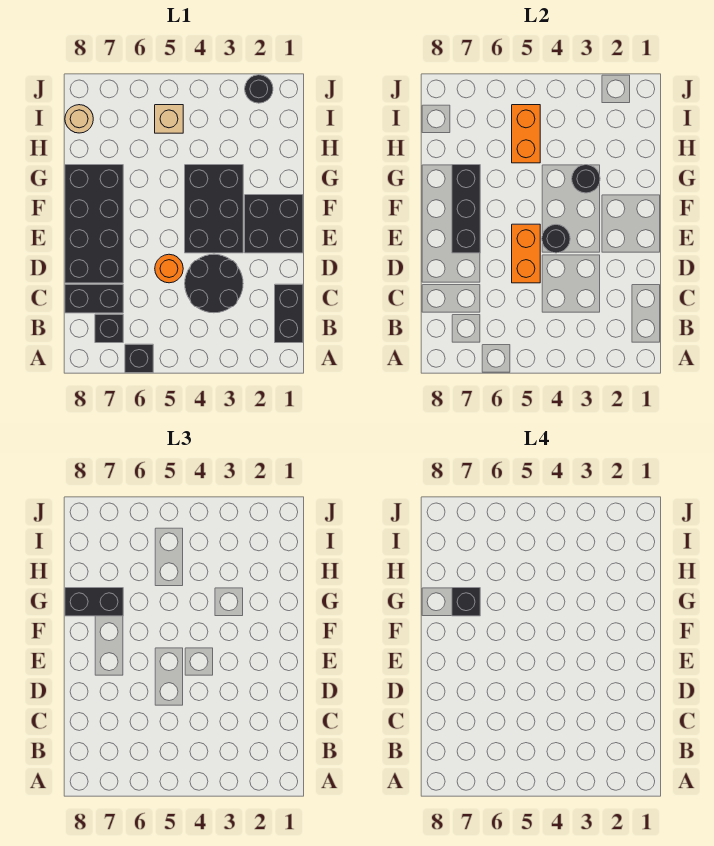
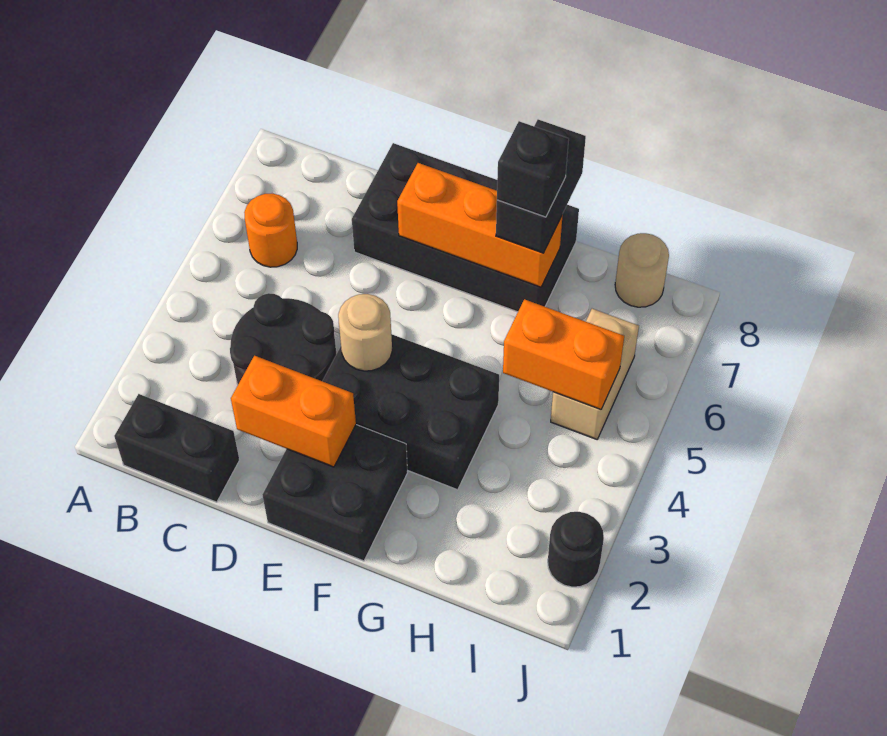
black brick A6 level 1 -> none
black brick B7 level 1 -> none
black brick C7:C8 level 1 -> none
orange round brick D5 level 1 -> orange round brick B6 level 1
orange brick D5:E5 level 2 -> orange brick D2:E2 level 2
black round brick E4 level 2 -> tan round brick E4 level 2
black brick E7:G7 level 2 -> orange brick E7:G7 level 2
black round brick G3 level 2 -> none
tan brick I5 level 1 -> tan brick I5:I6 level 1

